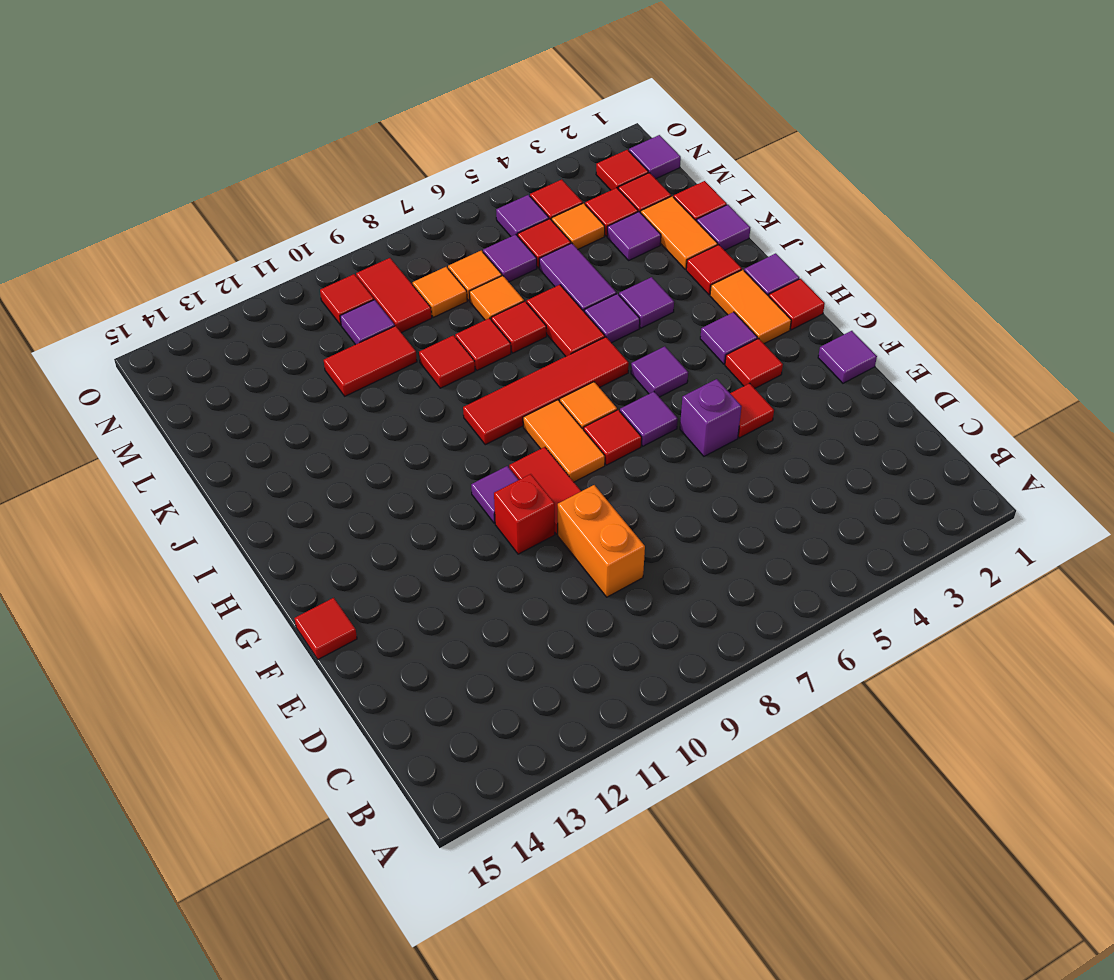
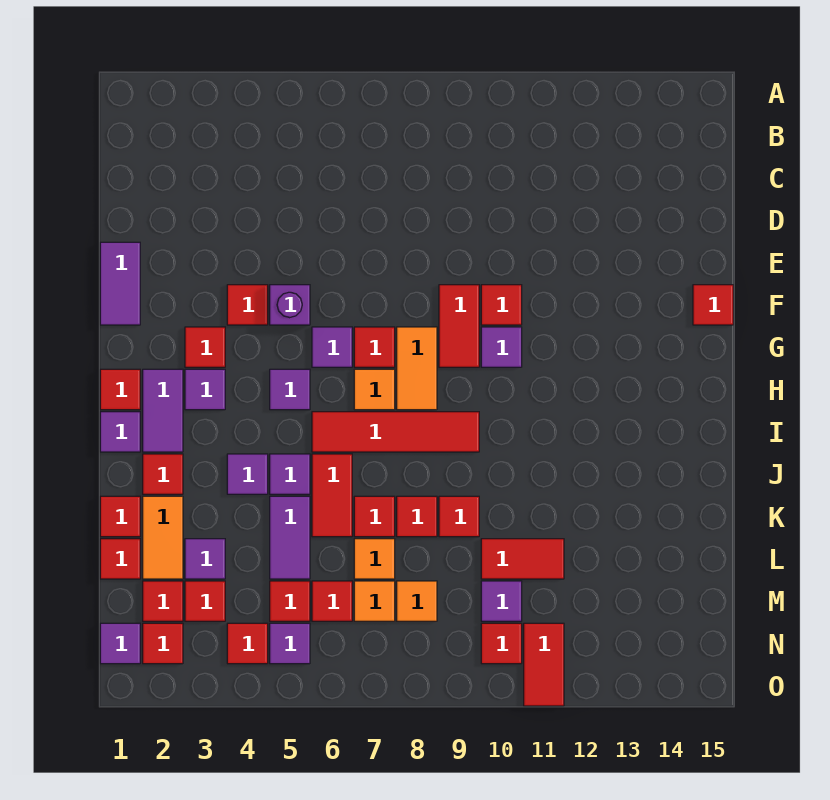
orange brick D9:E9 level 1 -> none
purple tile F1 level 1 -> purple tile E1:F1 level 1
red brick F10 level 1 -> red tile F10 level 1
orange tile H2:I2 level 1 -> purple tile H2:I2 level 1
purple tile K1 level 1 -> red tile K1 level 1
orange tile M4 level 1 -> none
purple tile M6 level 1 -> red tile M6 level 1
red tile M9:N9 level 1 -> red tile N11:O11 level 1

